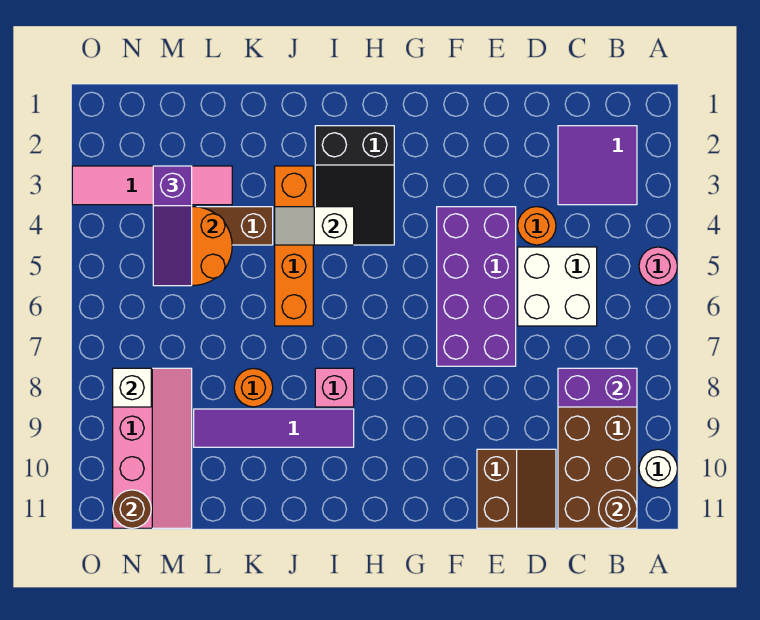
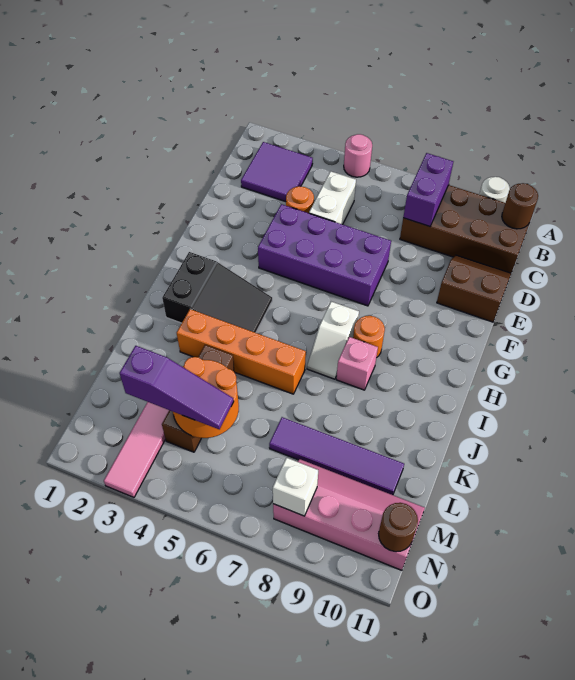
white brick C5:D6 level 1 -> white brick C5:D5 level 1
white slope I4:J4 level 2 top I -> white slope H7:I7 level 1 top H
purple tile I9:L9 level 1 -> purple tile L7:L10 level 1
orange round brick K8 level 1 -> orange round brick H8 level 1

